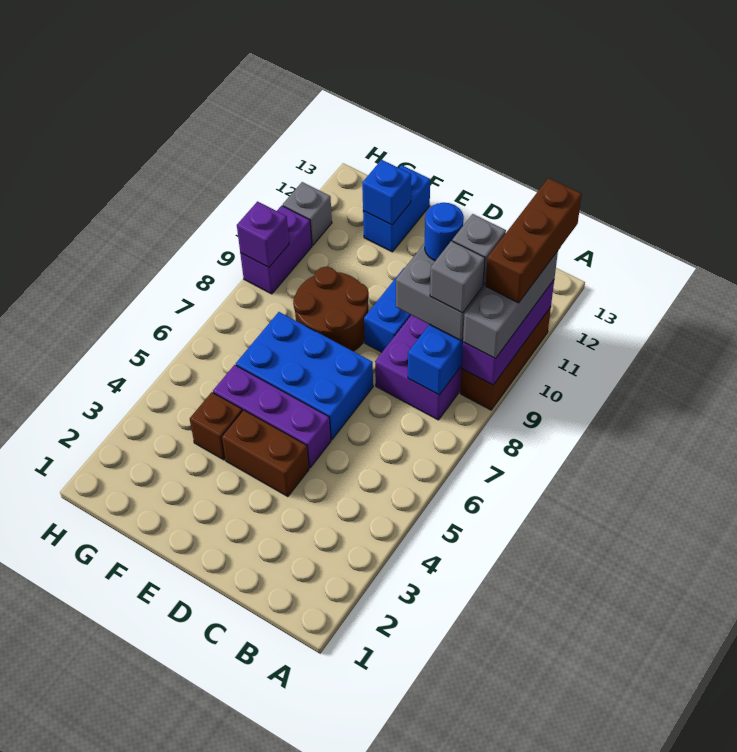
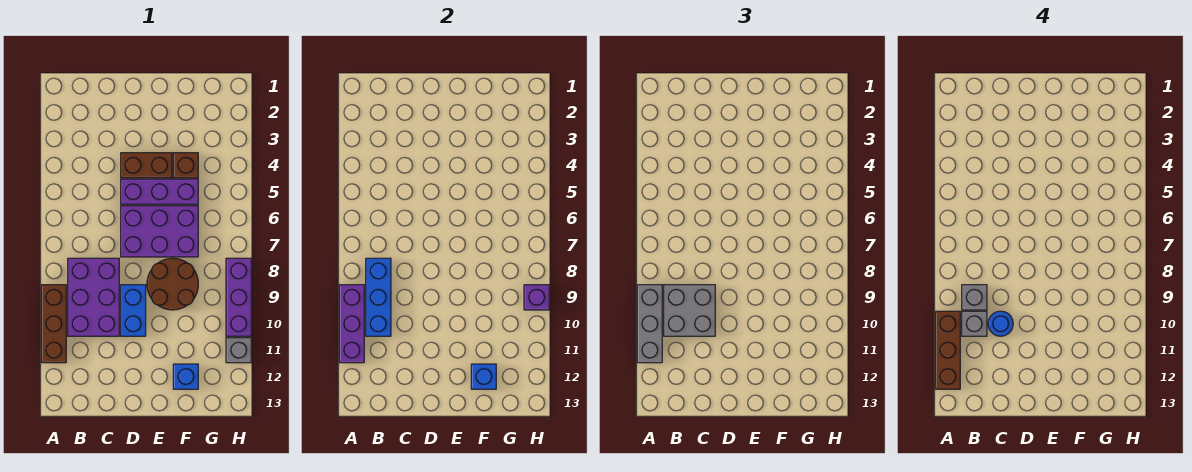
blue brick D6:F7 level 1 -> purple brick D6:F7 level 1
blue brick F12:F13 level 1 -> blue brick F12 level 1
purple brick H9:H10 level 1 -> purple brick H8:H10 level 1

